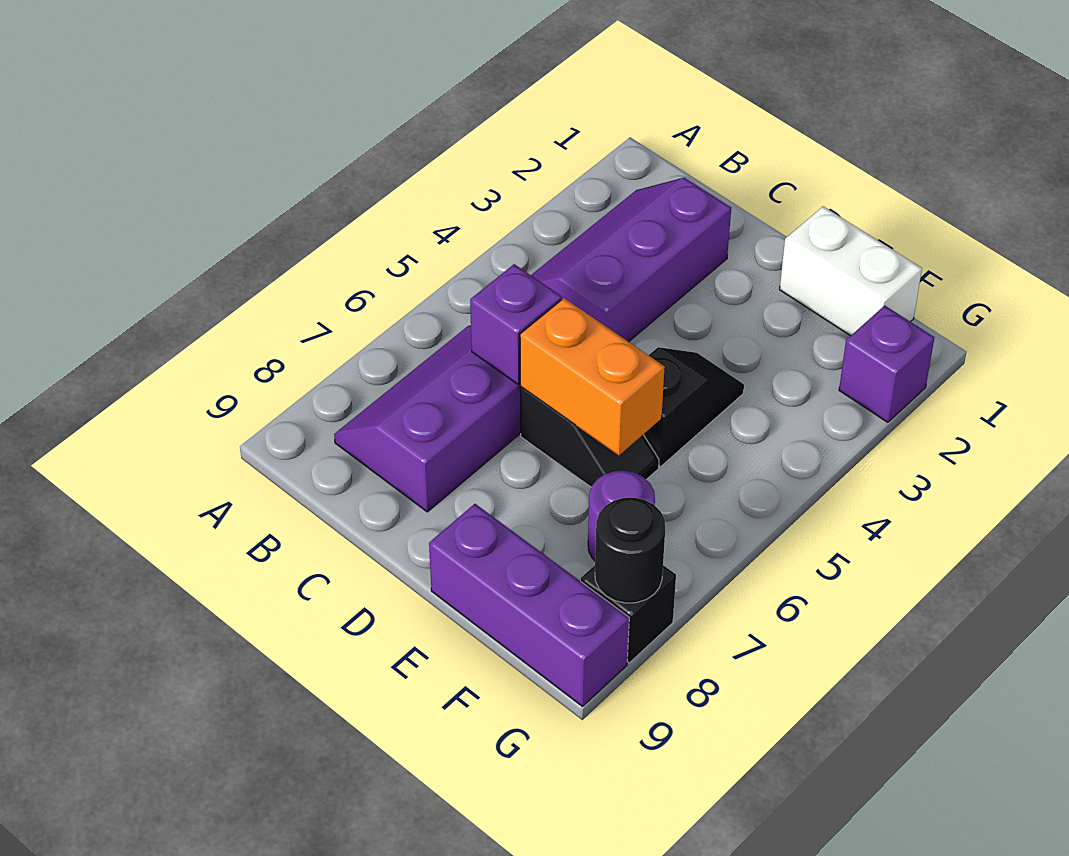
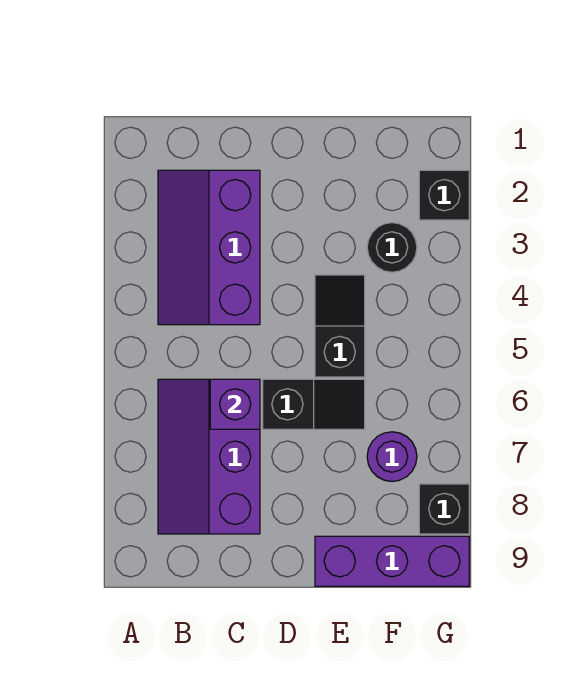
orange brick D6:E6 level 2 -> none
white brick E1:F1 level 1 -> none
purple brick G2 level 1 -> black brick G2 level 1
black round brick G8 level 2 -> black round brick F3 level 1

